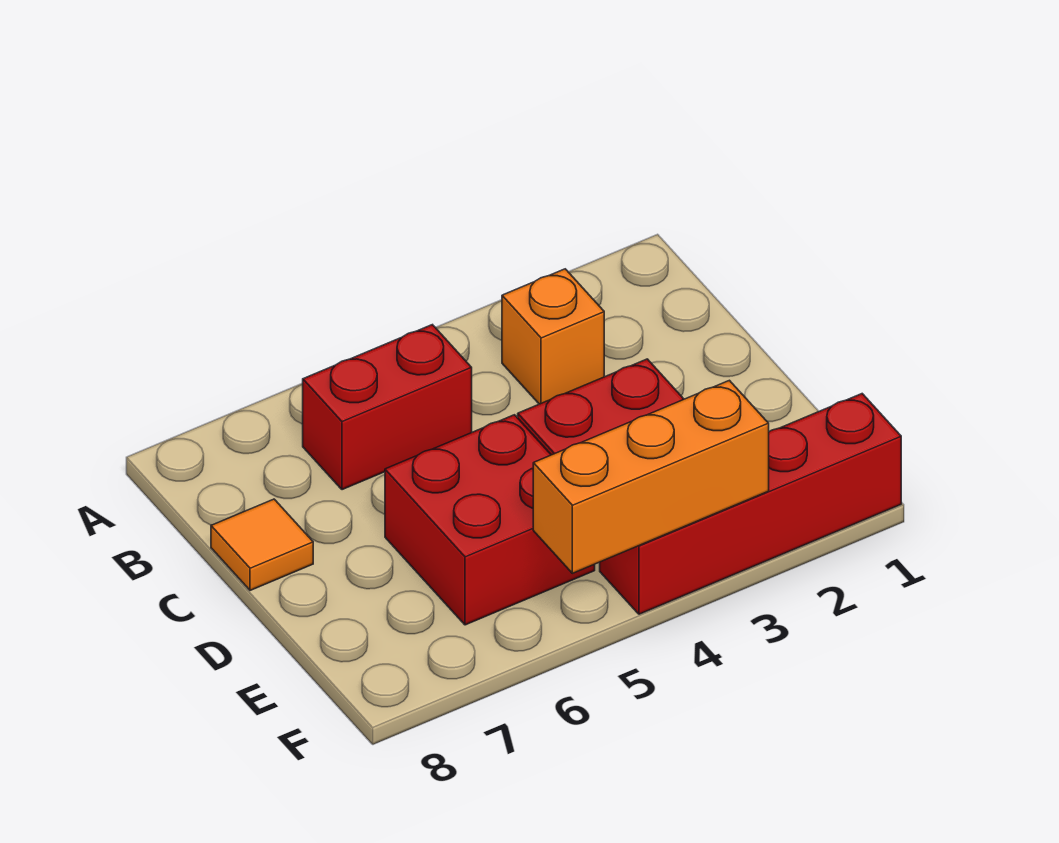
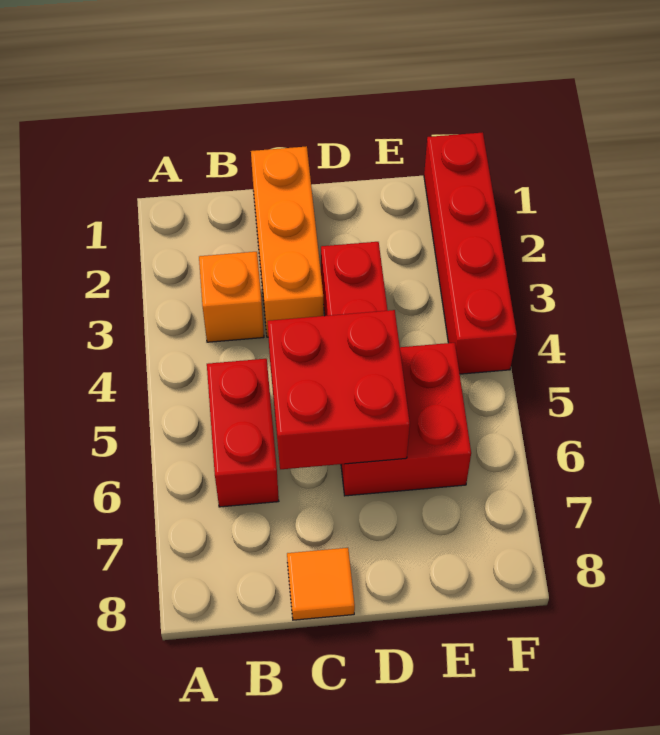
none -> red brick C5:D6 level 2
orange brick F3:F5 level 2 -> orange brick C1:C3 level 1

